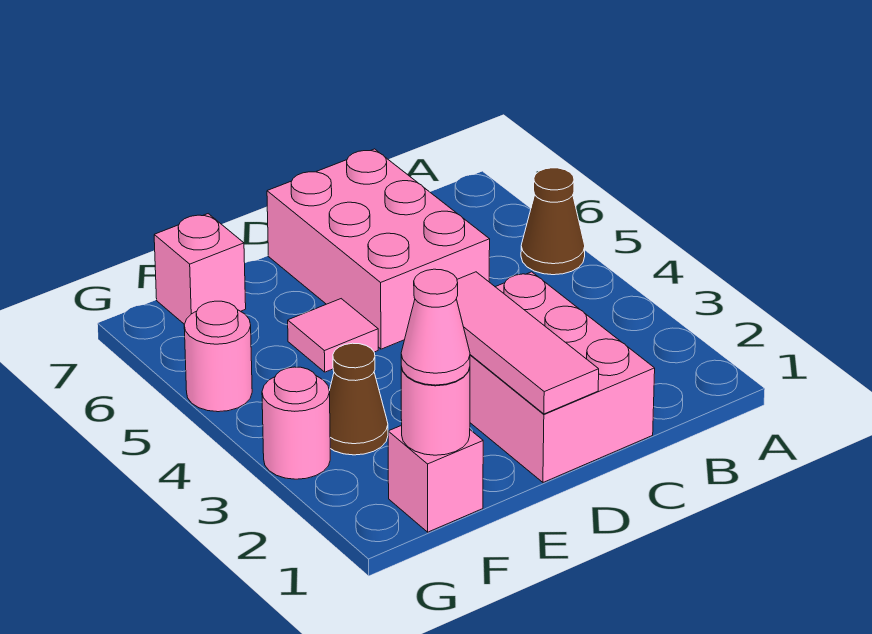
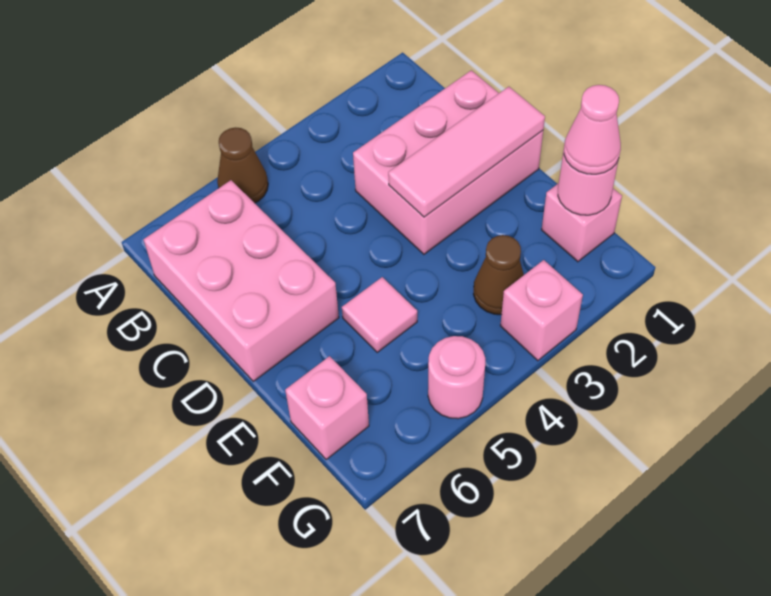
pink brick C5:D7 level 1 -> pink brick B6:D7 level 1
pink round brick G3 level 1 -> pink brick G3 level 1

